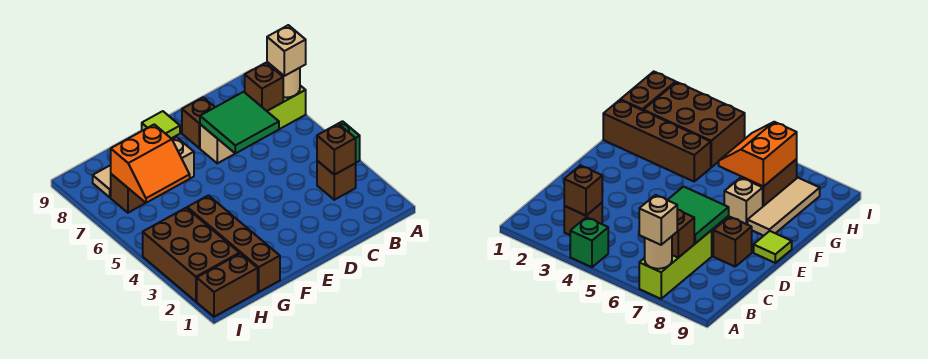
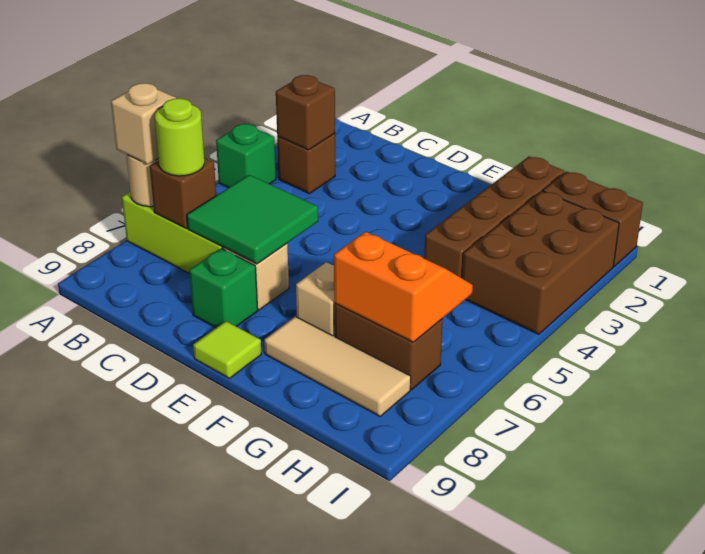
none -> lime round brick B7 level 3
brown brick D8 level 1 -> green brick D8 level 1

